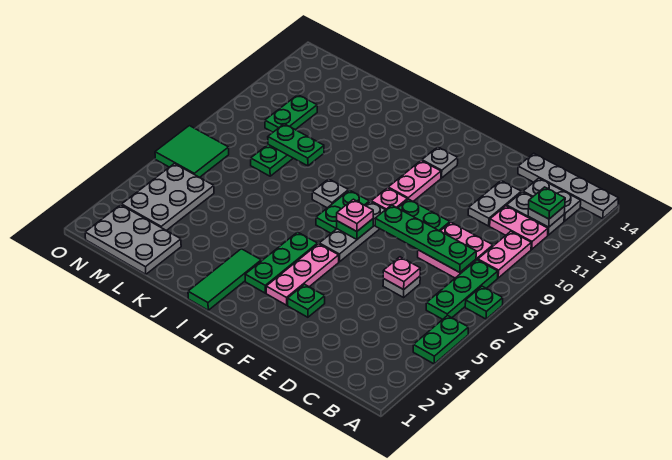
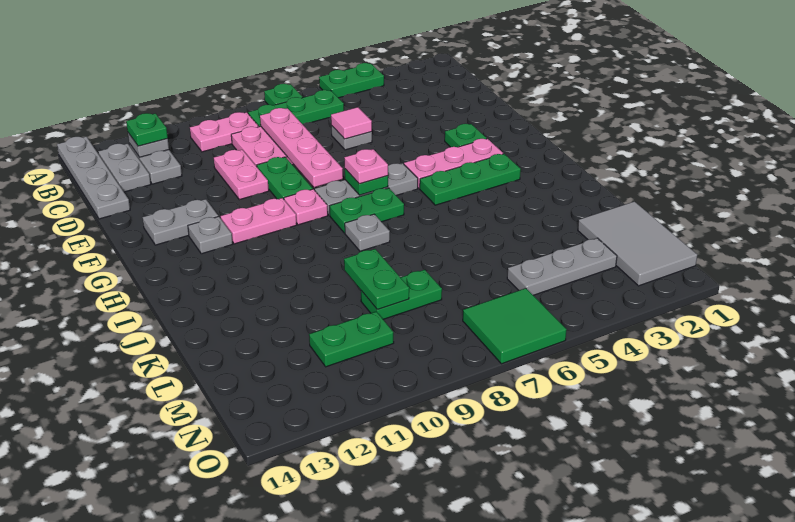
pink plate B11:C11 level 1 -> pink plate D10:E10 level 1
green plate C8:F8 level 2 -> pink plate C8:F8 level 2
pink plate D6 level 2 -> pink tile D6 level 2
grey plate D11:D12 level 1 -> grey plate F12:F13 level 1
green tile I1:I3 level 1 -> none
grey plate L1:N2 level 1 -> grey tile L1:N2 level 1
grey plate M3:N5 level 1 -> grey plate M3:M5 level 1

